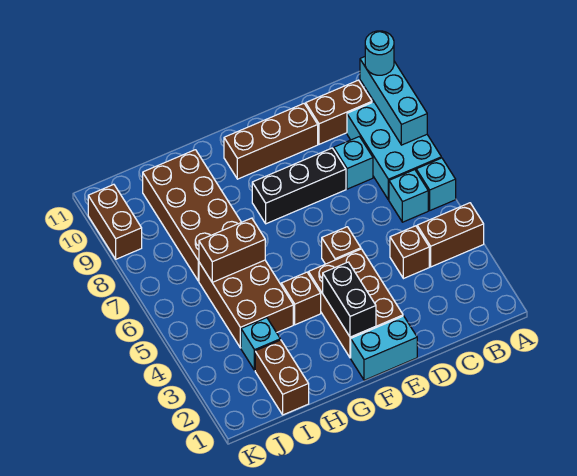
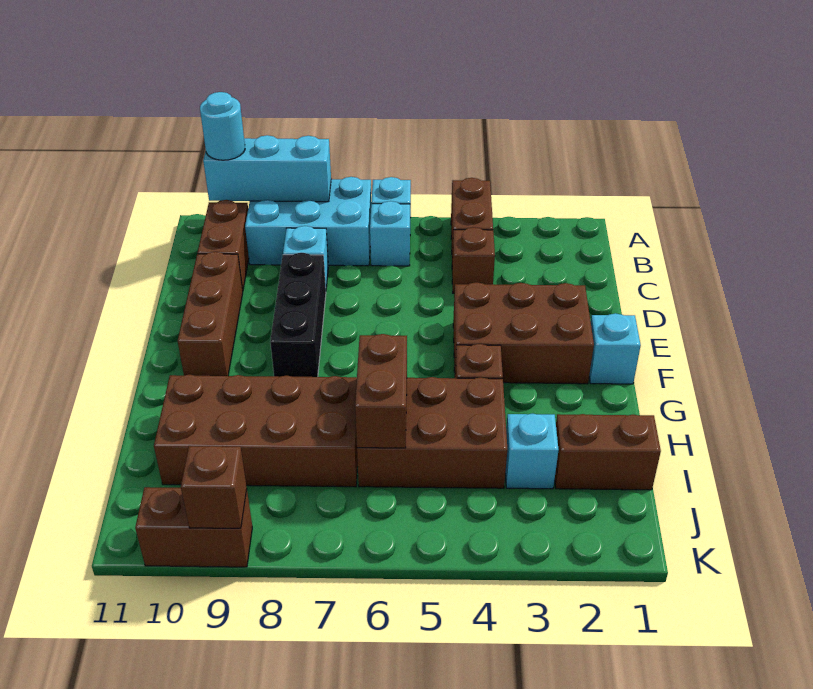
cyan brick E1:F1 level 1 -> cyan brick F1 level 1
brown brick E5 level 1 -> brown brick K9 level 2
black brick F2:F3 level 2 -> none

